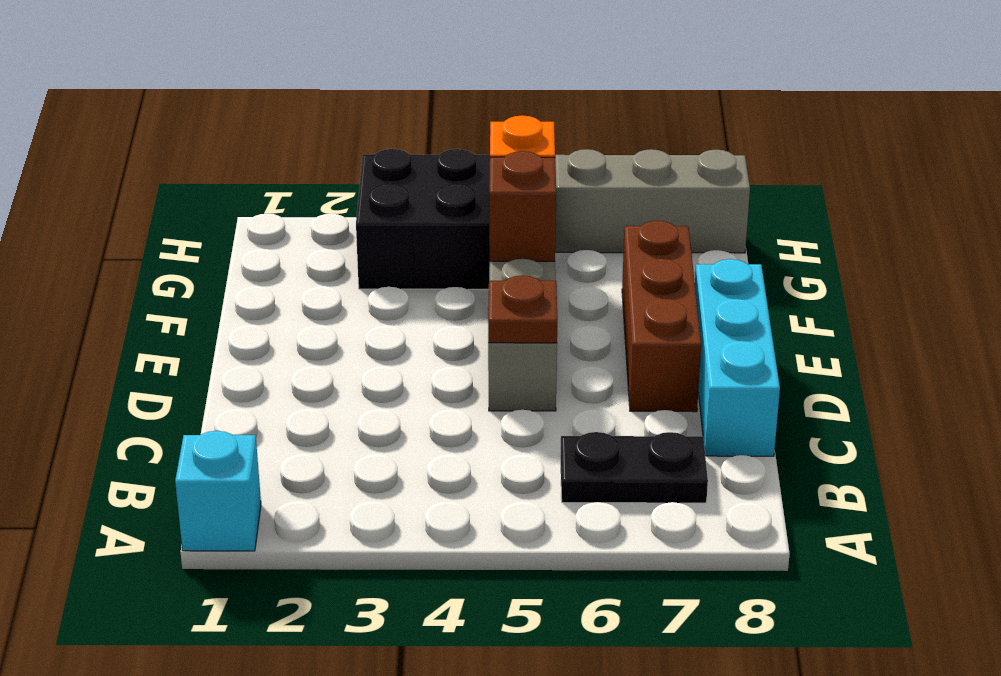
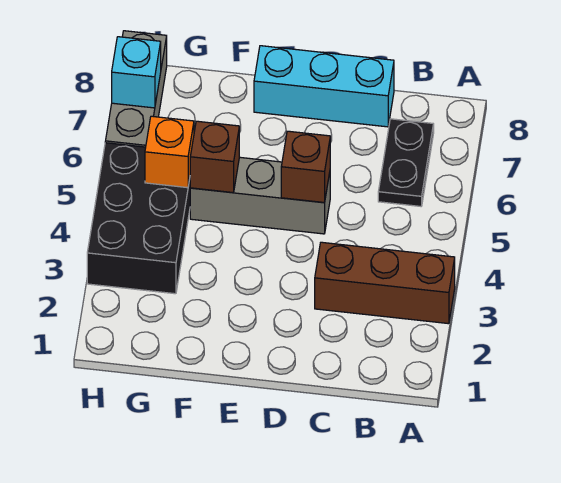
cyan brick A1 level 1 -> cyan brick H7 level 2
brown plate D5 level 2 -> brown brick D5 level 2
brown brick D7:F7 level 1 -> brown brick A3:C3 level 1

